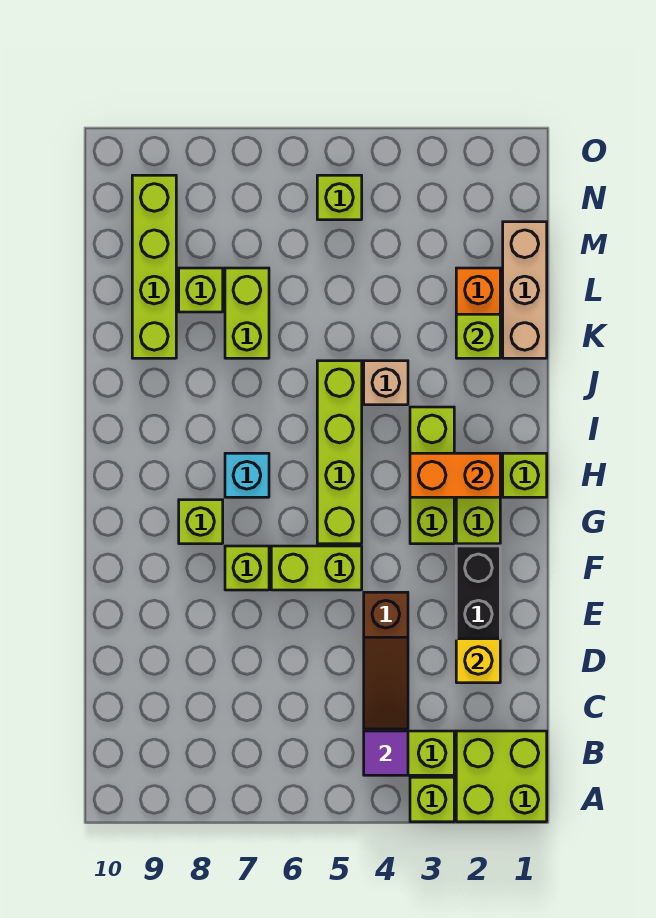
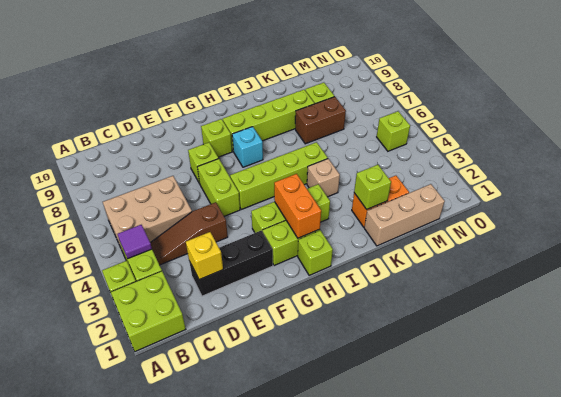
none -> tan brick B5:D6 level 1
lime brick K7:L7 level 1 -> brown brick K7:L7 level 1
lime brick K9:N9 level 1 -> lime brick H8:K8 level 1

